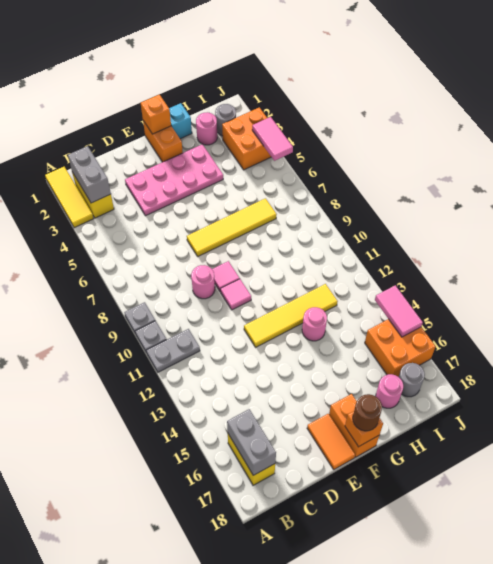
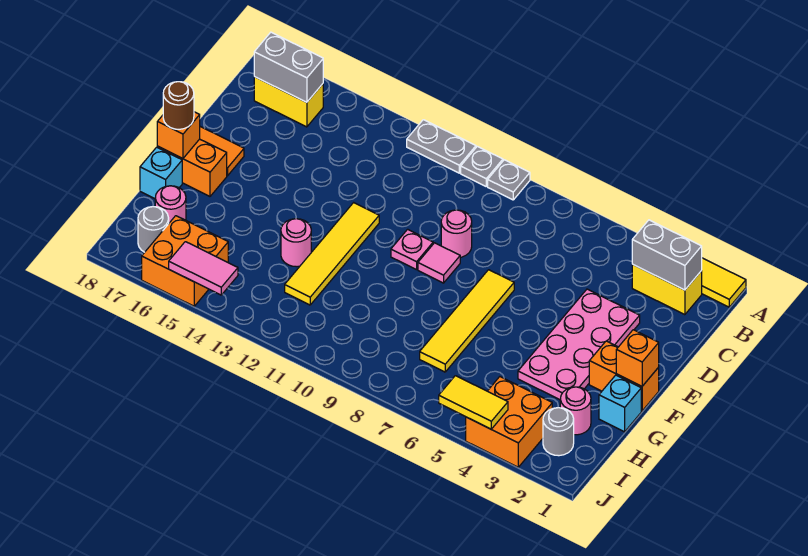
grey plate A11:B11 level 1 -> grey plate A11:A12 level 1
pink tile E10 level 1 -> pink plate E10 level 1
none -> cyan brick G18 level 1
pink tile J4:J5 level 2 -> yellow tile J4:J5 level 2

